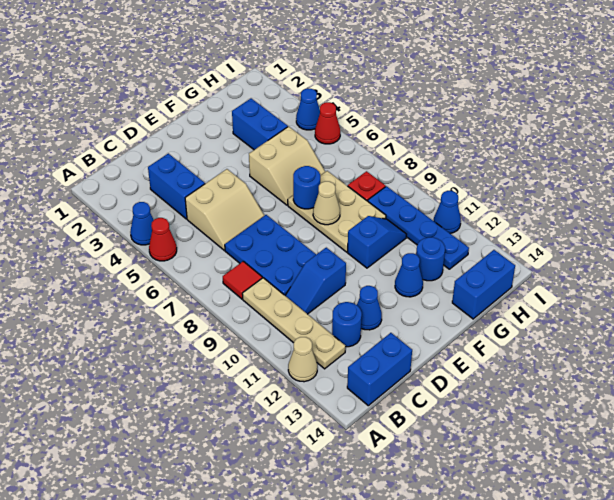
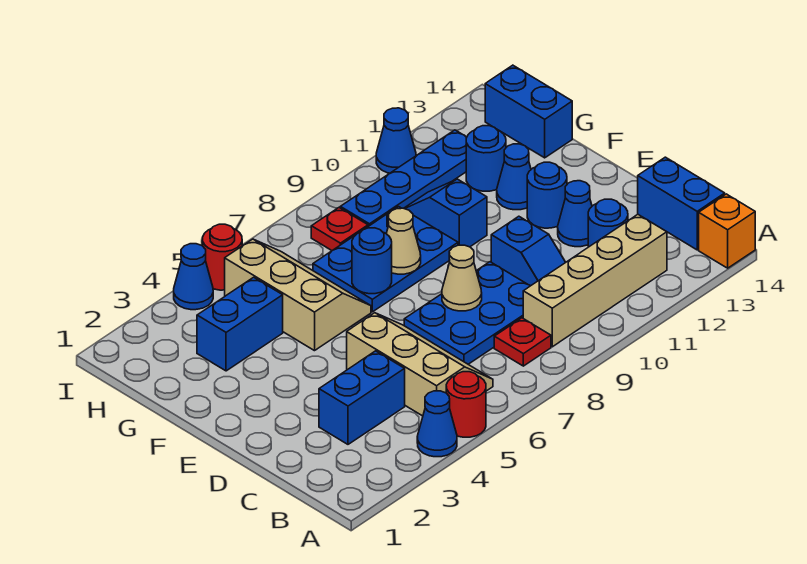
red cone A5 level 1 -> red round brick A5 level 1
tan cone A12 level 1 -> tan cone D8 level 2
none -> orange brick A14 level 1
red tile B8 level 1 -> red plate B8 level 1
tan plate B9:B12 level 1 -> tan brick B9:B12 level 1
tan slope C5:D6 level 1 top 5 -> tan slope B5:D6 level 1 top 5
none -> blue round brick E12 level 1
tan slope F5:G6 level 1 top 5 -> tan slope F5:H6 level 1 top 5
tan plate F7:G9 level 1 -> blue plate F7:G9 level 1
red cone I5 level 1 -> red round brick I5 level 1

